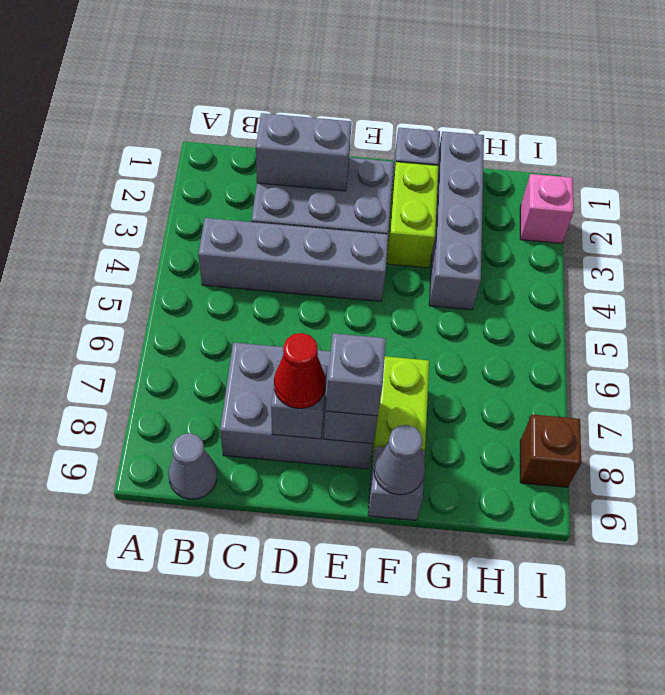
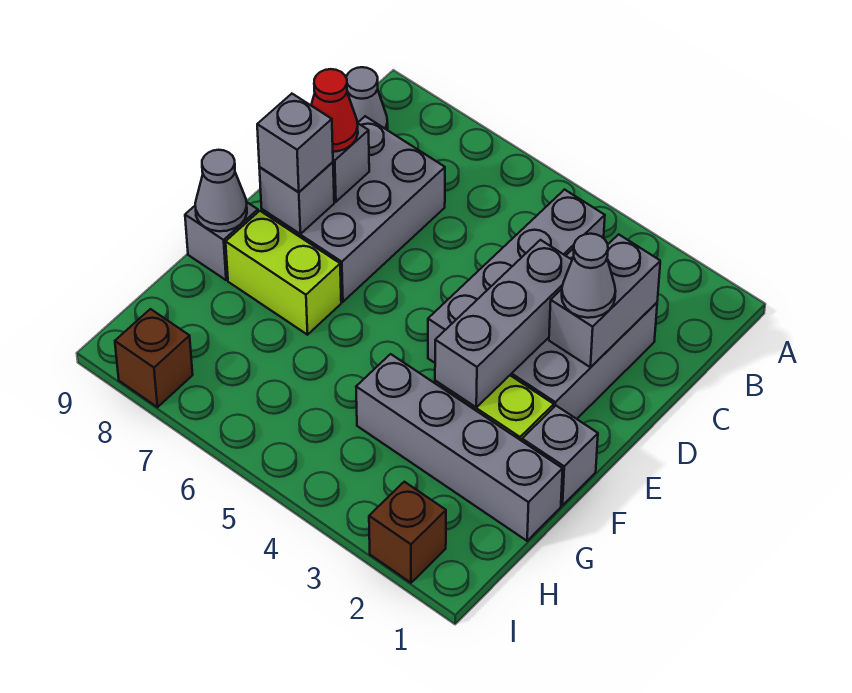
none -> grey cone D2 level 3
none -> grey brick D3:F3 level 2
pink brick I2 level 1 -> brown brick I2 level 1

